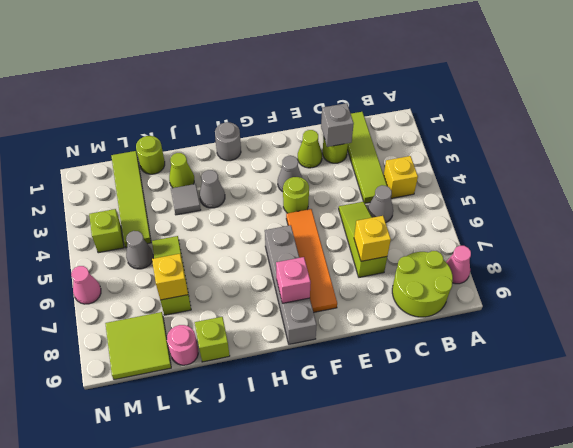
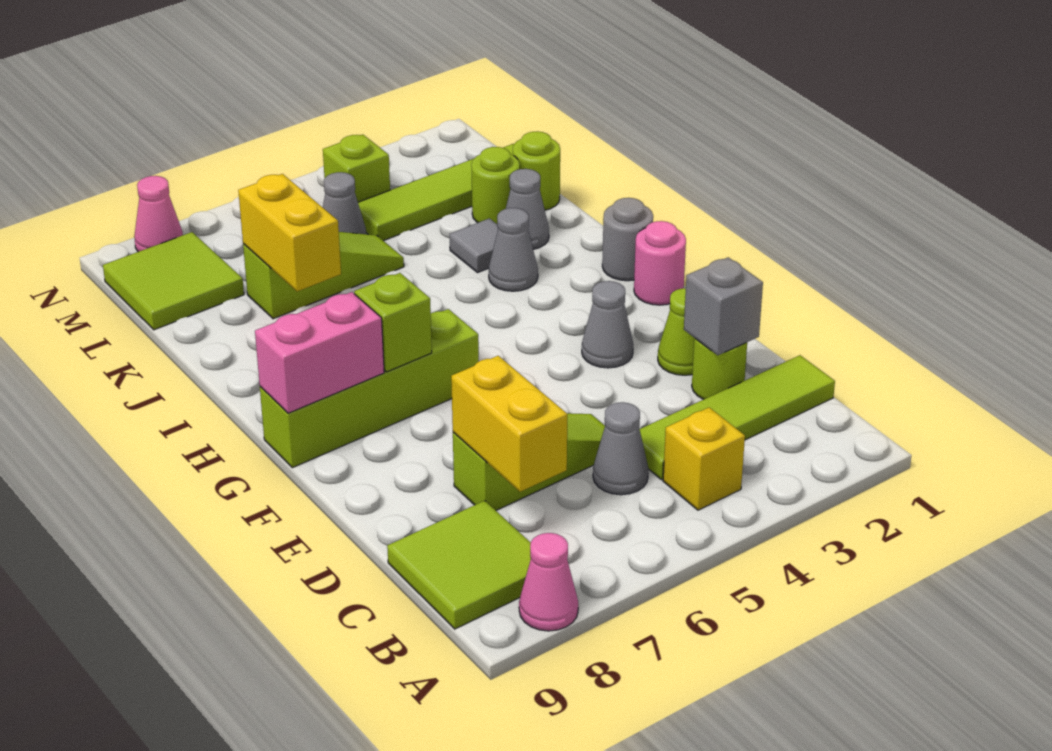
lime round brick B8:C9 level 1 -> lime tile B8:C9 level 1
yellow brick D7 level 2 -> yellow brick C7:D7 level 2
lime round brick F4 level 1 -> lime round brick K2 level 1
orange tile F5:F8 level 1 -> none
grey brick G6:G9 level 1 -> lime brick G6:G9 level 1
pink brick G8 level 2 -> pink brick G8:G9 level 2
lime cone J2 level 1 -> grey cone J2 level 1
lime brick J9 level 1 -> lime brick G7 level 2
yellow brick K7 level 2 -> yellow brick J7:K7 level 2
pink round brick K9 level 1 -> pink round brick G1 level 1
pink cone N6 level 1 -> pink cone N8 level 1

